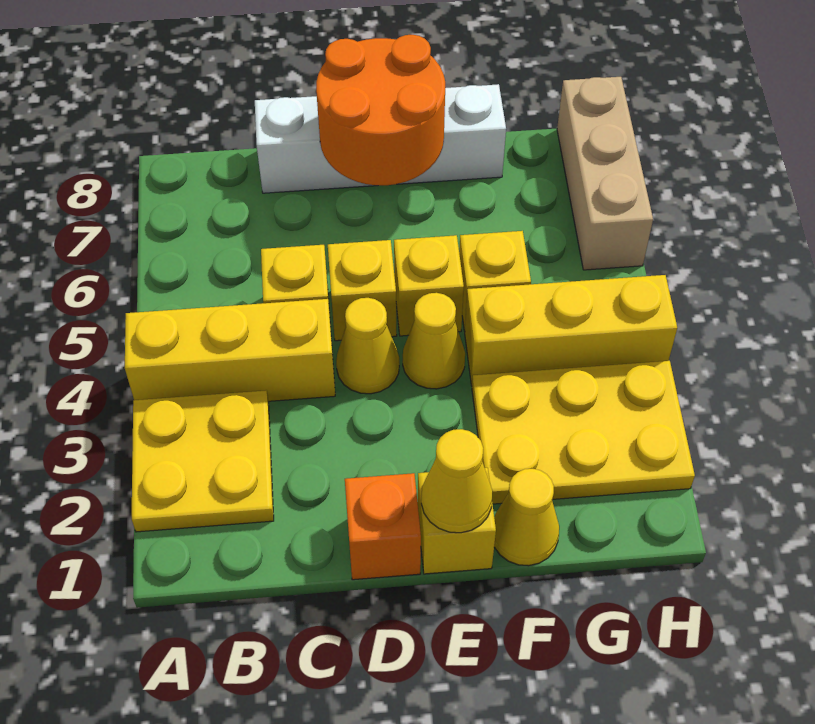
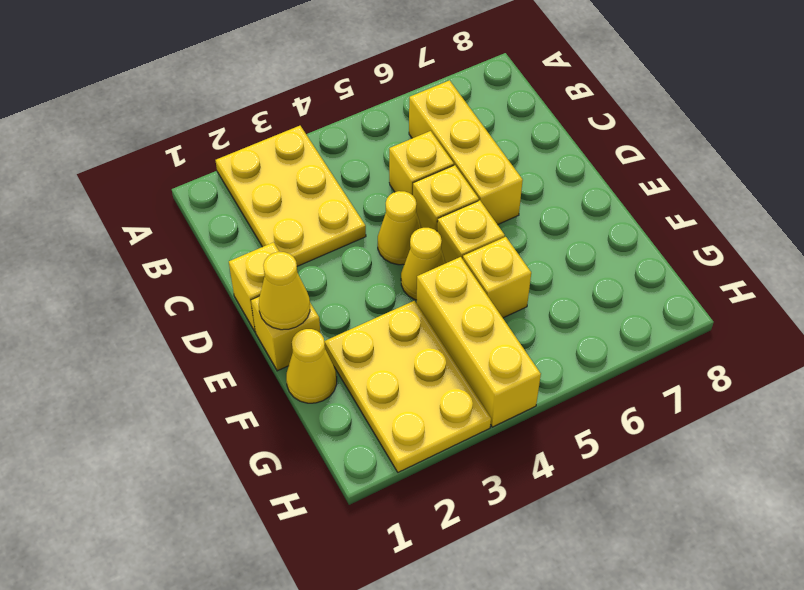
yellow plate A2:B3 level 1 -> yellow plate A2:C3 level 1
yellow brick A4:C4 level 1 -> yellow brick B6:D6 level 1
white brick C8:F8 level 1 -> none
orange brick D1 level 1 -> yellow brick D1 level 1
orange round brick D7:E8 level 2 -> none
tan brick H6:H8 level 1 -> none

